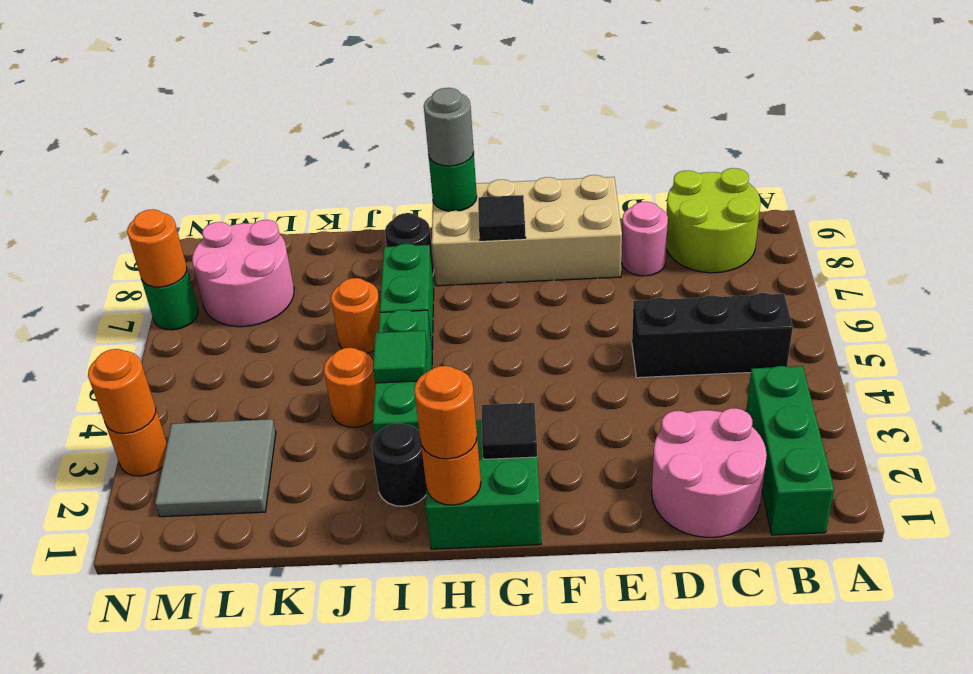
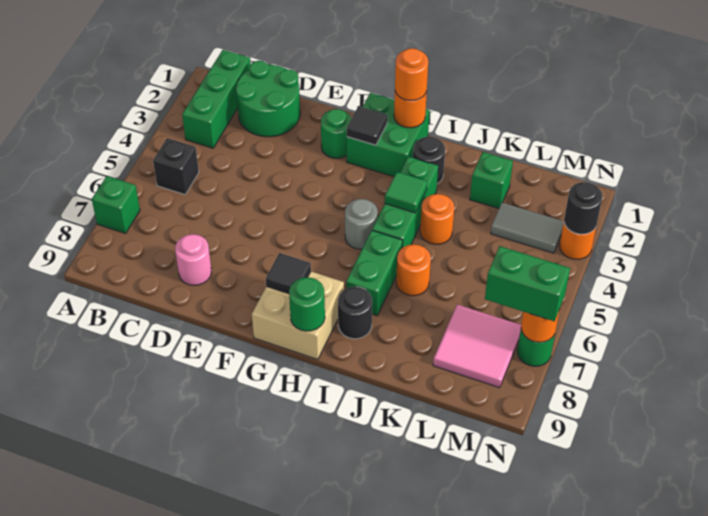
none -> green brick A7 level 1
black brick B5:D5 level 1 -> black brick B5 level 1
lime round brick B8:C9 level 1 -> none
pink round brick C1:D2 level 1 -> green round brick C1:D2 level 1
tan brick E8:H9 level 1 -> tan brick G8:H9 level 1
none -> green round brick F2 level 1
grey round brick H9 level 3 -> grey round brick H5 level 1
none -> green brick K2 level 1
grey tile L2:M3 level 1 -> grey tile L3:M3 level 1
pink round brick L7:M8 level 1 -> pink tile L7:M8 level 1
none -> green brick M7:N7 level 3
orange round brick N3 level 2 -> black round brick N3 level 2

